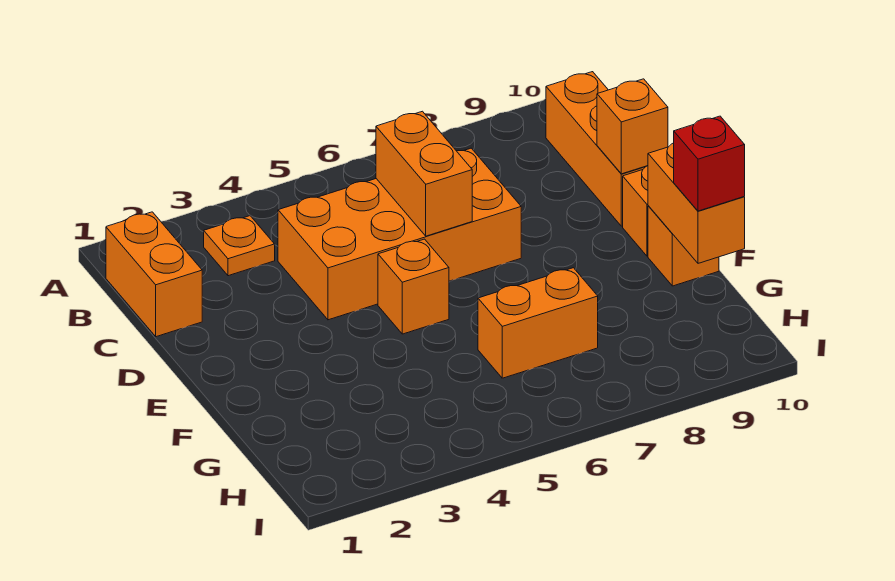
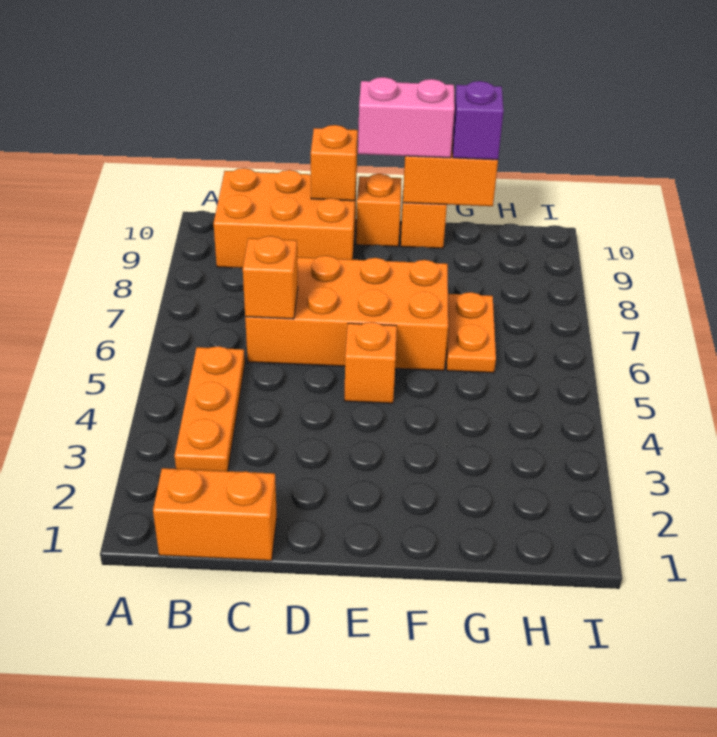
orange plate B3 level 1 -> orange plate B3:B5 level 1
orange brick B10:D10 level 1 -> orange brick B9:D10 level 1
orange brick C4:D7 level 1 -> orange brick C6:F7 level 1
orange brick C6:D6 level 2 -> orange brick C6 level 2
none -> pink brick E10:F10 level 3
orange brick G6:G7 level 1 -> orange plate G6:G7 level 1
red brick G10 level 3 -> purple brick G10 level 3

